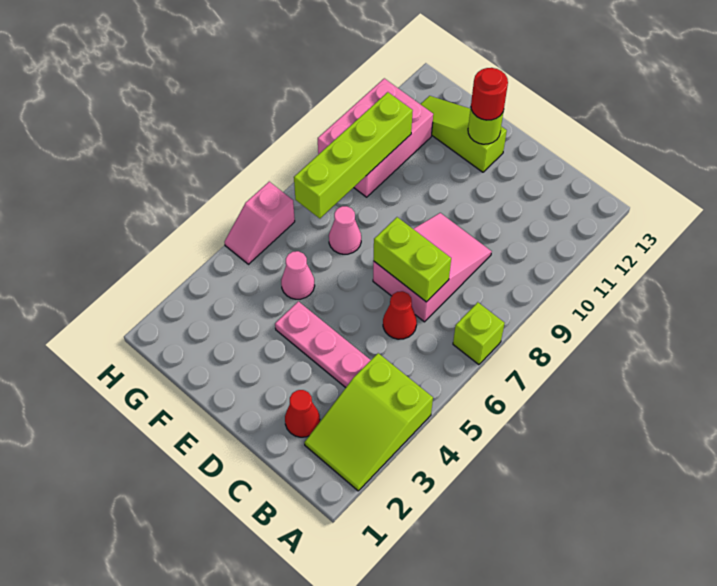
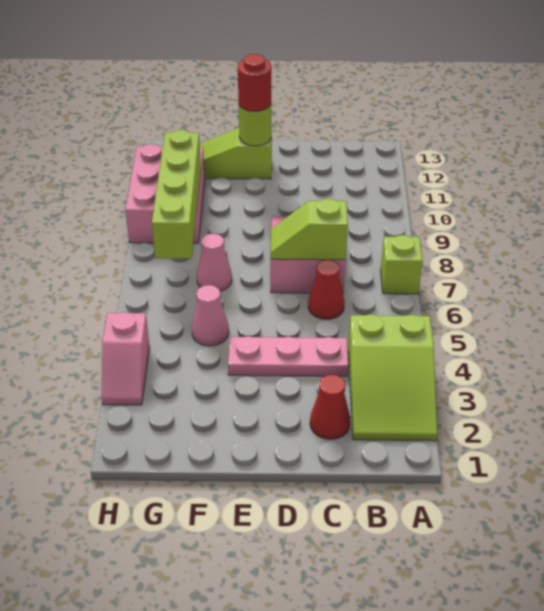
lime brick C7:D7 level 2 -> lime slope C7:D7 level 2 top C
pink slope H5:H6 level 1 top 6 -> pink slope H3:H4 level 1 top 4

